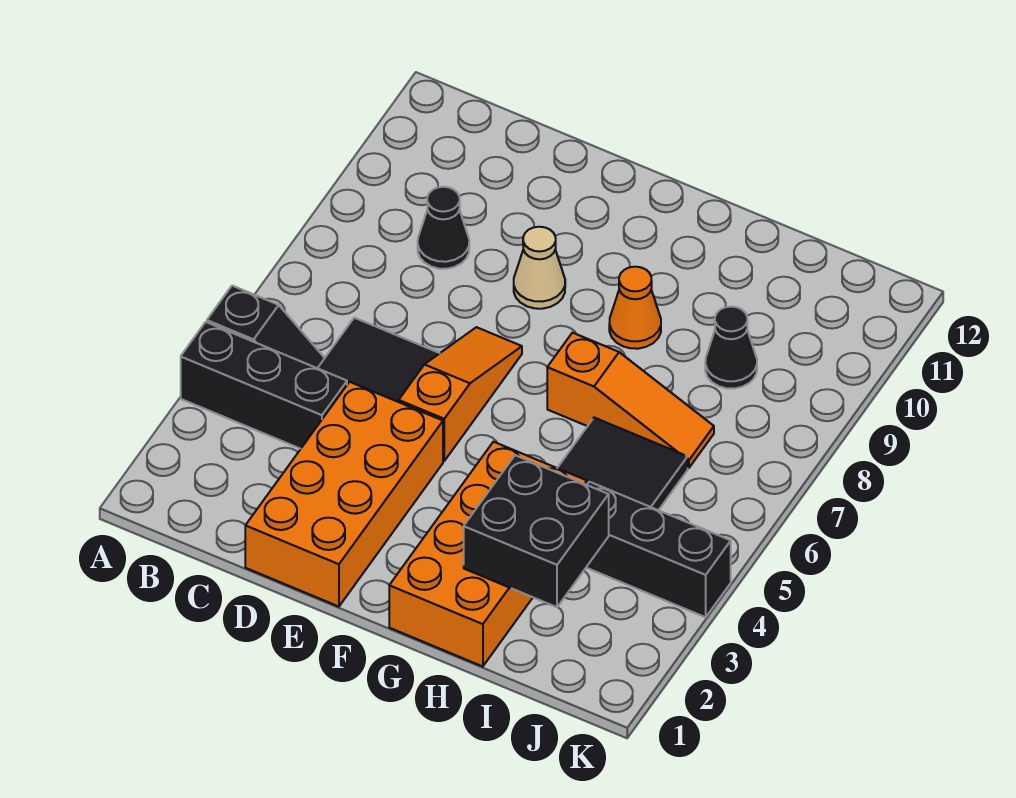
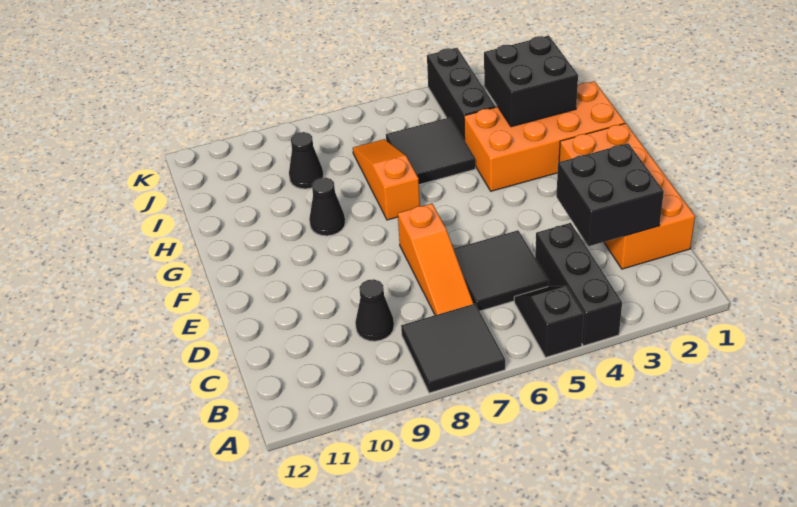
none -> black tile A7:B8 level 1
none -> black brick C2:D3 level 2
orange brick D1:E4 level 1 -> orange brick C1:F2 level 1
orange slope E5:E7 level 1 top 5 -> orange slope C7:E7 level 1 top E
tan cone E9 level 1 -> none
orange cone G9 level 1 -> black cone G9 level 1

